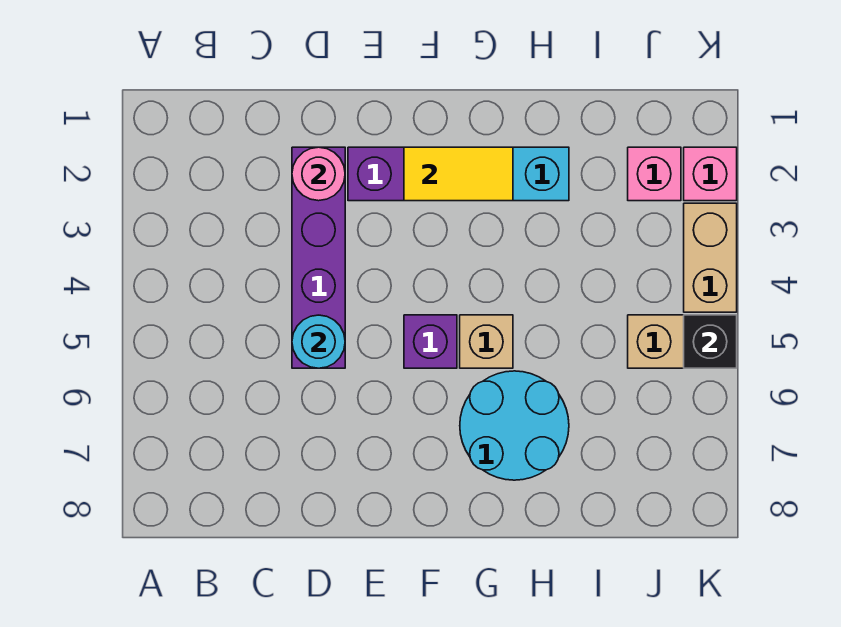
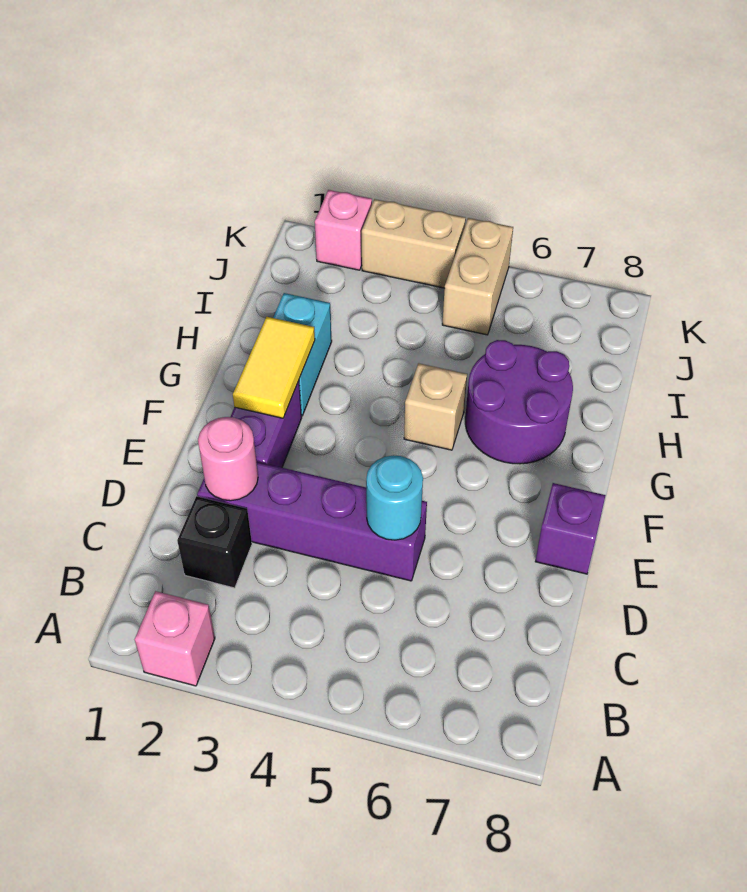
purple brick F5 level 1 -> purple brick E8 level 1
cyan round brick G6:H7 level 1 -> purple round brick G6:H7 level 1
pink brick J2 level 1 -> pink brick A2 level 1
black brick K5 level 2 -> black brick C2 level 1

